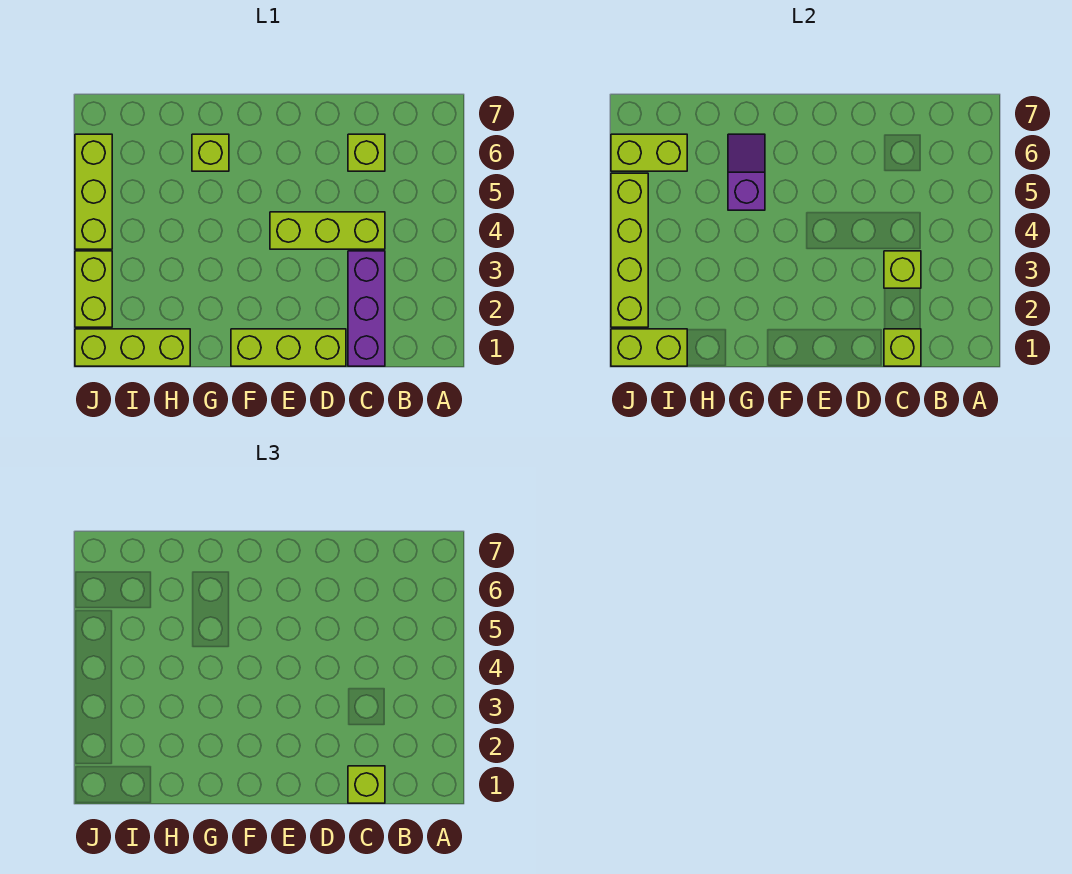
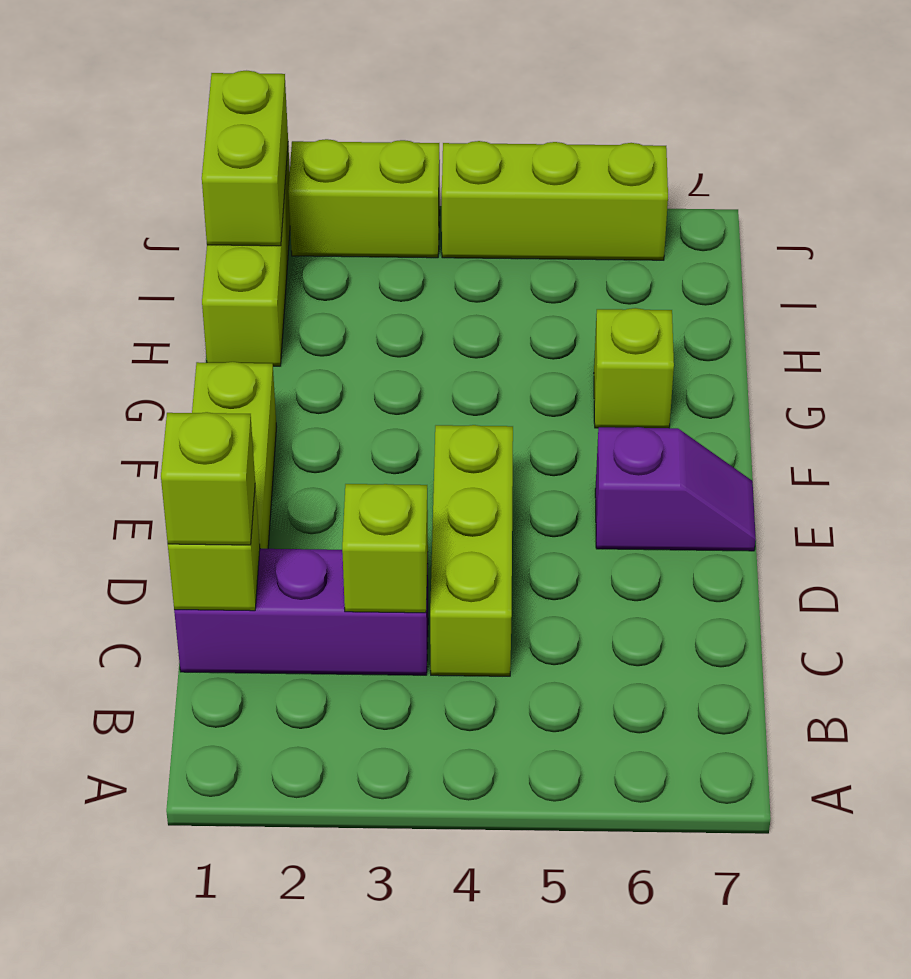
lime brick C6 level 1 -> none
purple slope G5:G6 level 2 top 5 -> purple slope E6:E7 level 1 top 6
lime brick I6:J6 level 2 -> none
lime brick J2:J5 level 2 -> none

